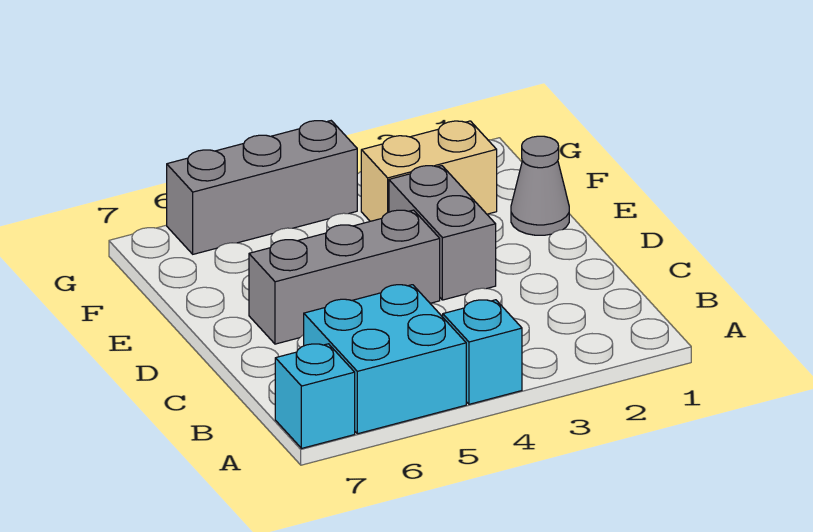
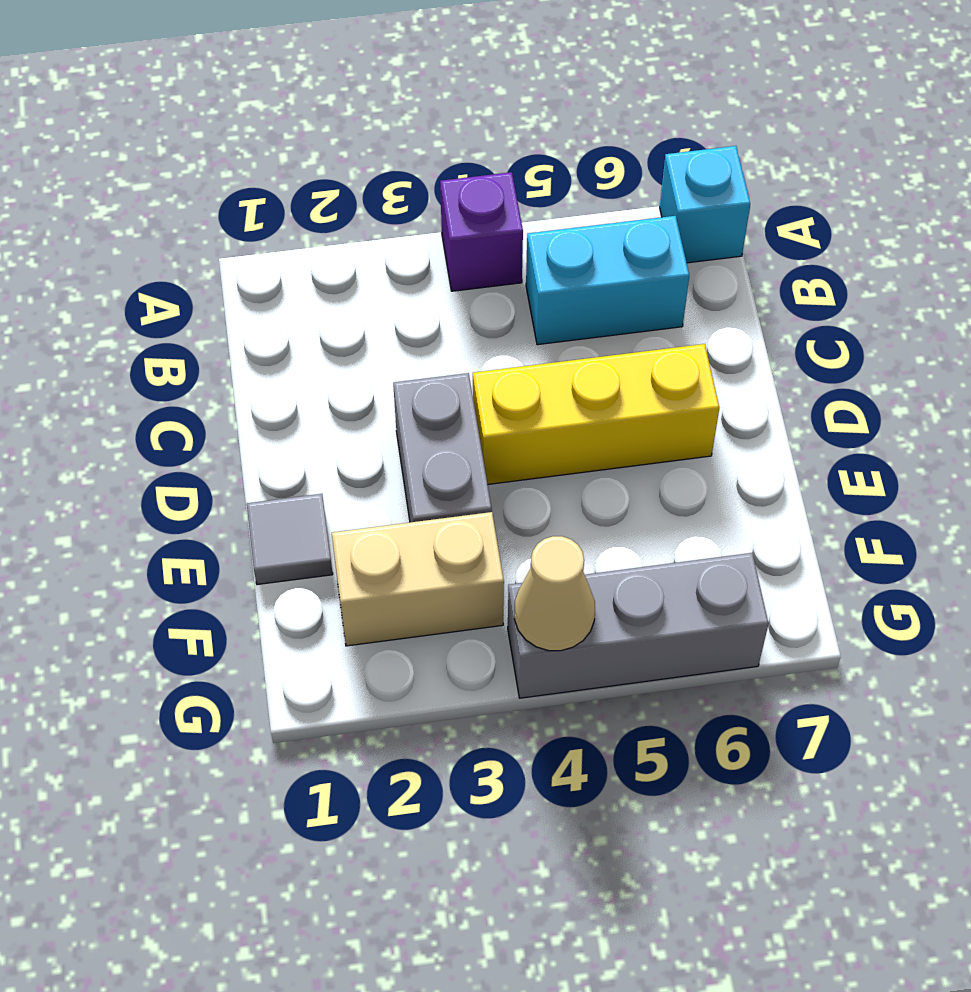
cyan brick A4 level 1 -> purple brick A4 level 1
cyan brick A5:B6 level 1 -> cyan brick B5:B6 level 1
grey brick D4:D6 level 1 -> yellow brick D4:D6 level 1
grey cone E1 level 1 -> grey tile E1 level 1
none -> tan cone G4 level 2

